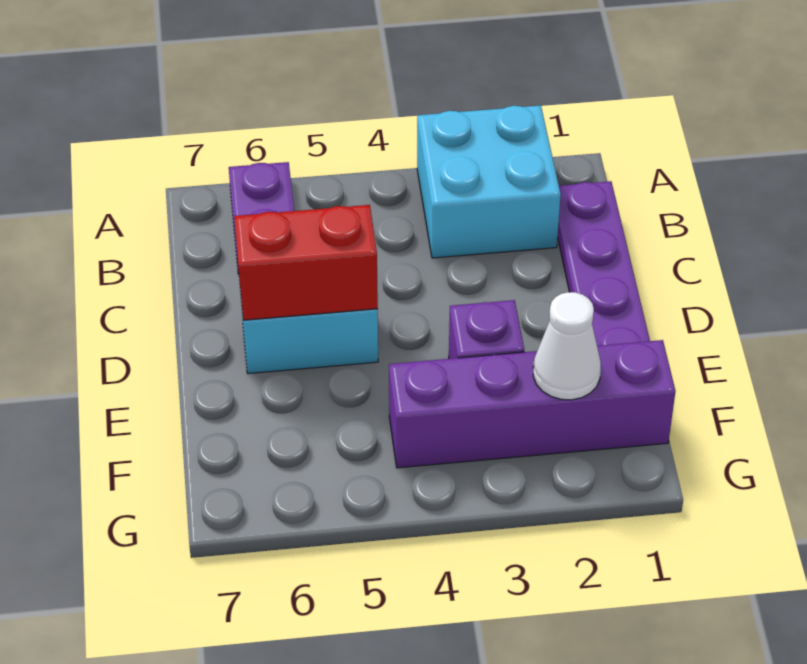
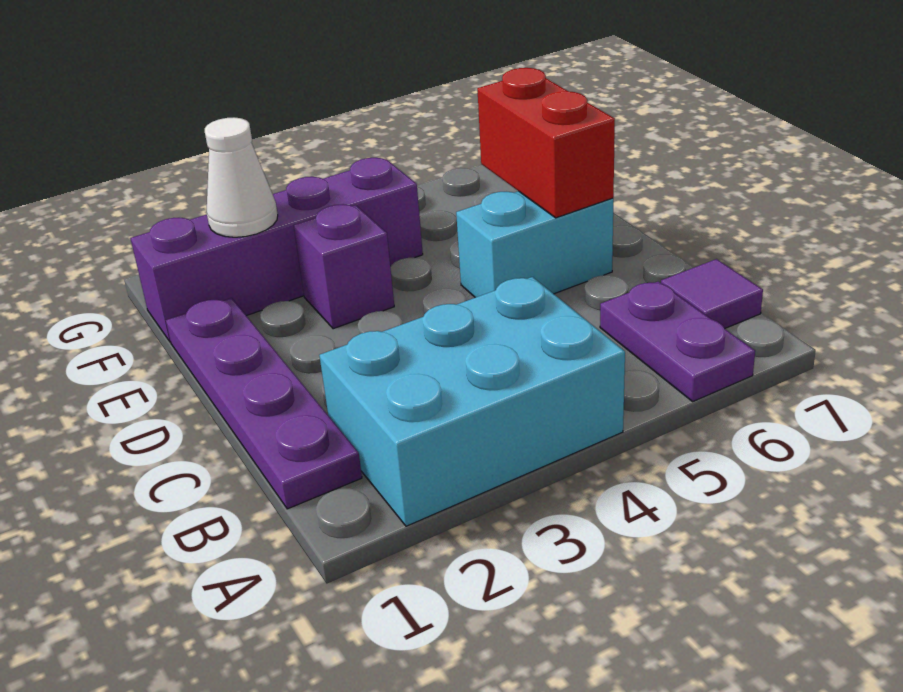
cyan brick A2:B3 level 1 -> cyan brick A2:B4 level 1
none -> purple tile B7 level 1
red brick D5:D6 level 2 -> red brick D6:E6 level 2

